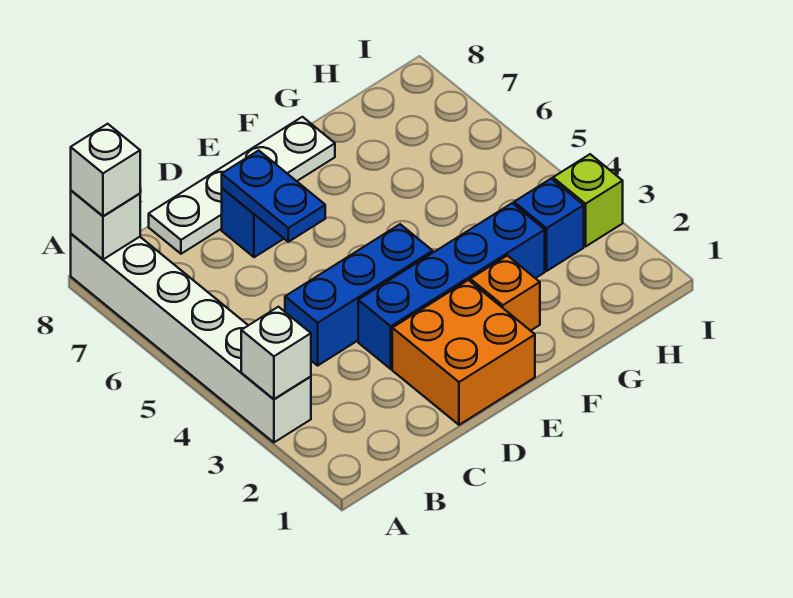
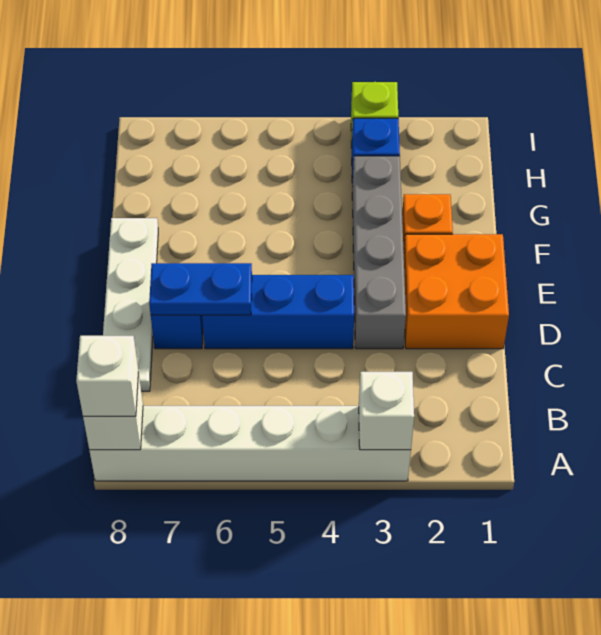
blue brick C4:E4 level 1 -> blue brick D4:D6 level 1
blue brick D3:G3 level 1 -> grey brick D3:G3 level 1

